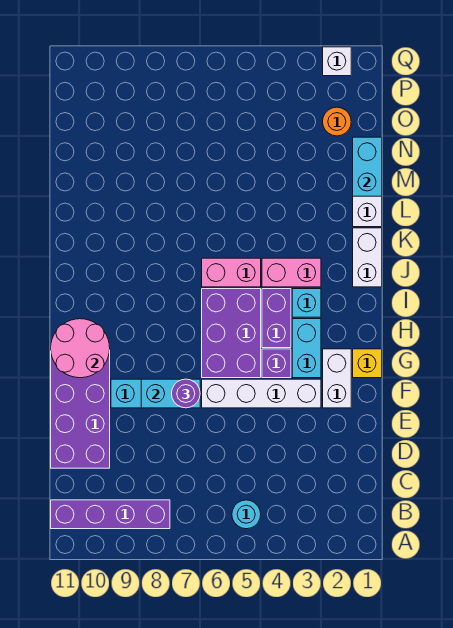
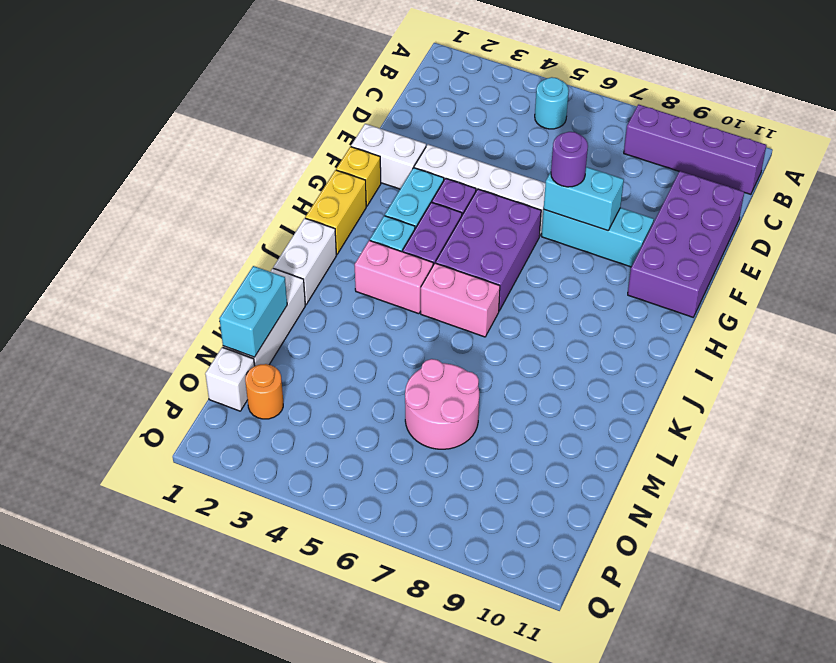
white brick F2:G2 level 1 -> white brick F1:F2 level 1
pink round brick G10:H11 level 2 -> pink round brick M6:N7 level 1
none -> yellow brick H1:I1 level 1
white brick Q2 level 1 -> white brick O1 level 1

